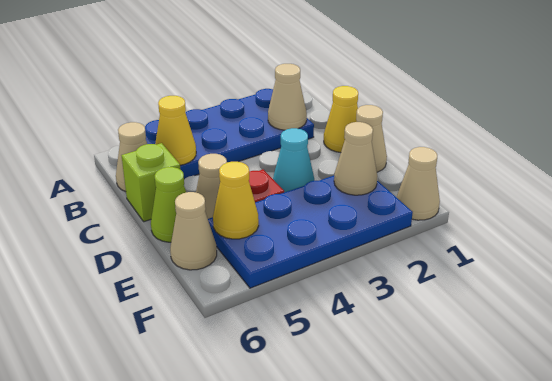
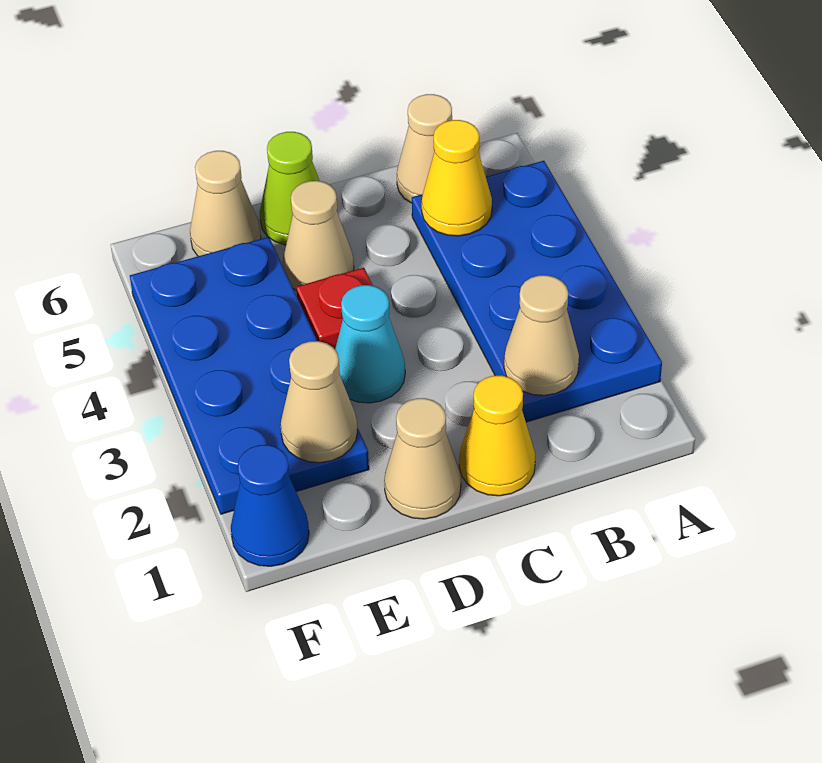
lime brick C6 level 1 -> none
yellow cone E5 level 2 -> none
tan cone F1 level 1 -> blue cone F1 level 1

